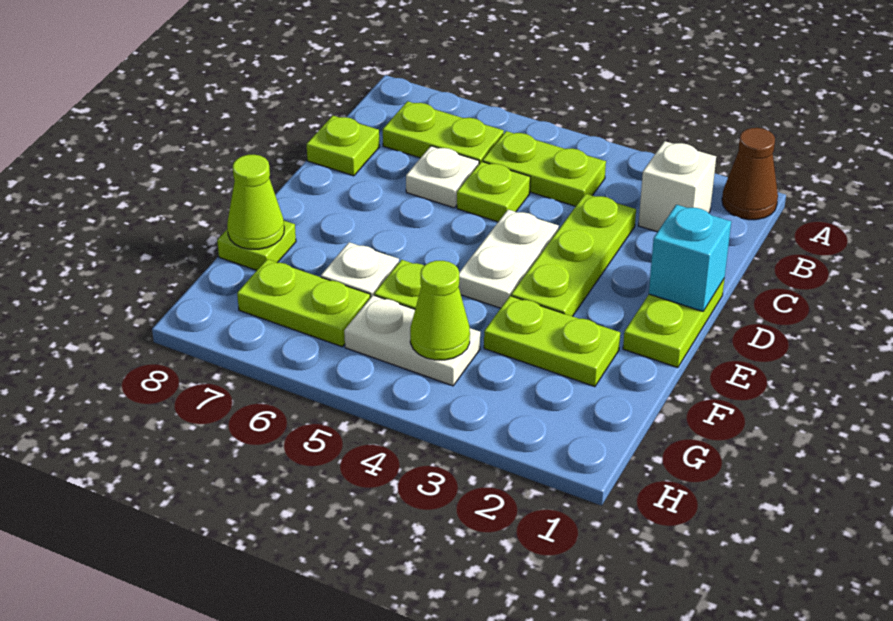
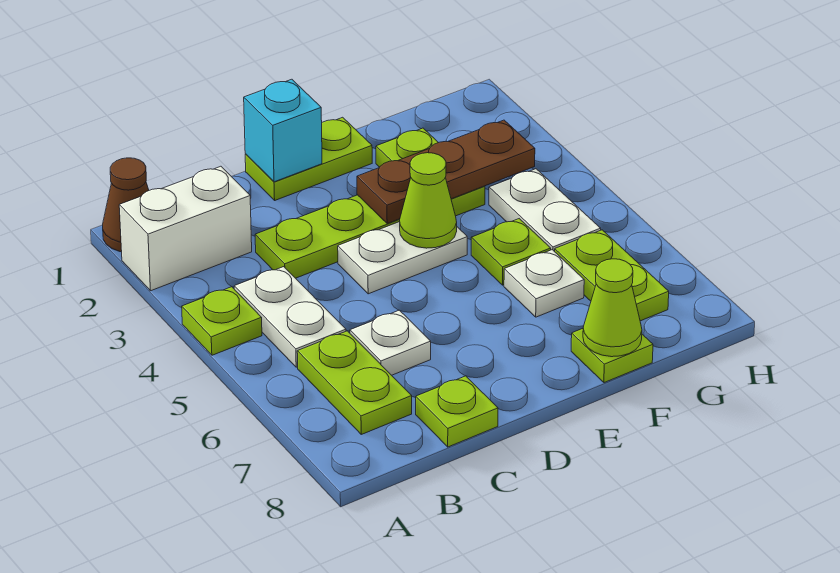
white brick B2 level 1 -> white brick A2:B2 level 1
lime plate B4:B5 level 1 -> white plate B4:B5 level 1
lime plate C5 level 1 -> lime plate A4 level 1
none -> brown plate E3:G3 level 2
lime cone G4 level 2 -> lime cone E4 level 2

